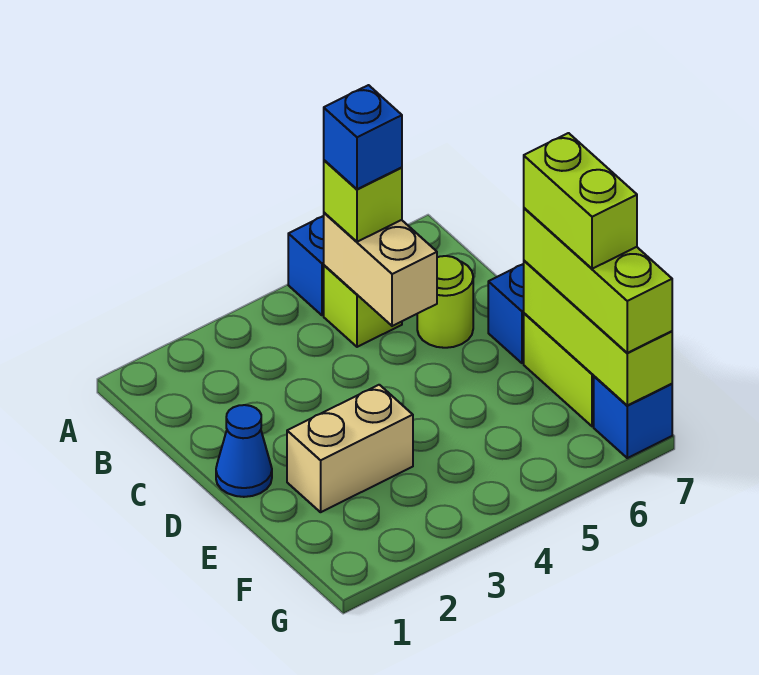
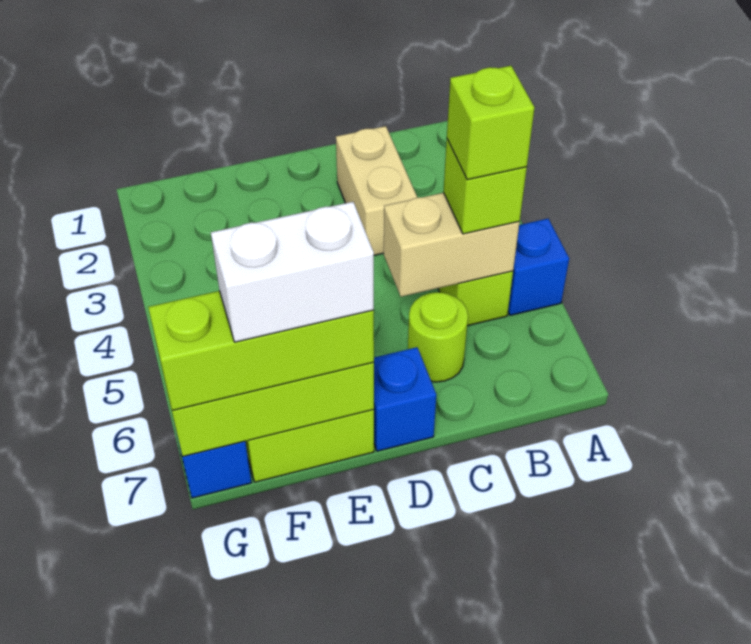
blue brick B5 level 4 -> lime brick B5 level 4
blue cone D1 level 1 -> none
tan brick E2:E3 level 1 -> tan brick C2:C3 level 1
lime brick E7:F7 level 4 -> white brick E7:F7 level 4

